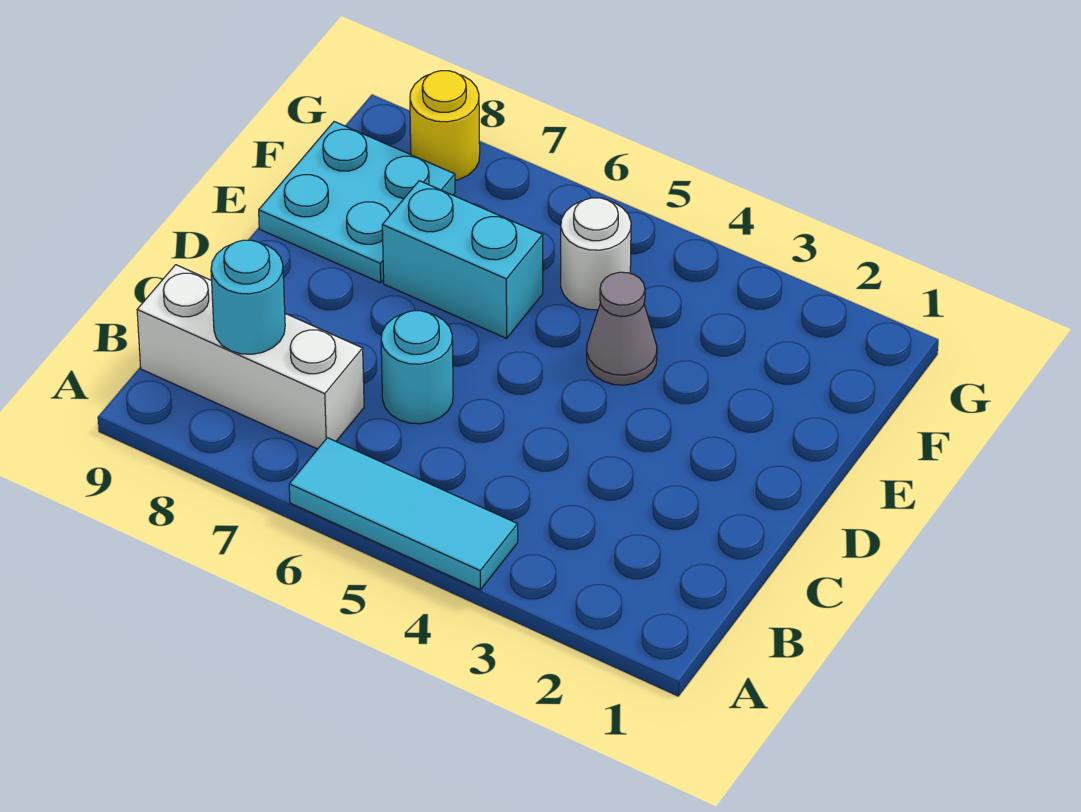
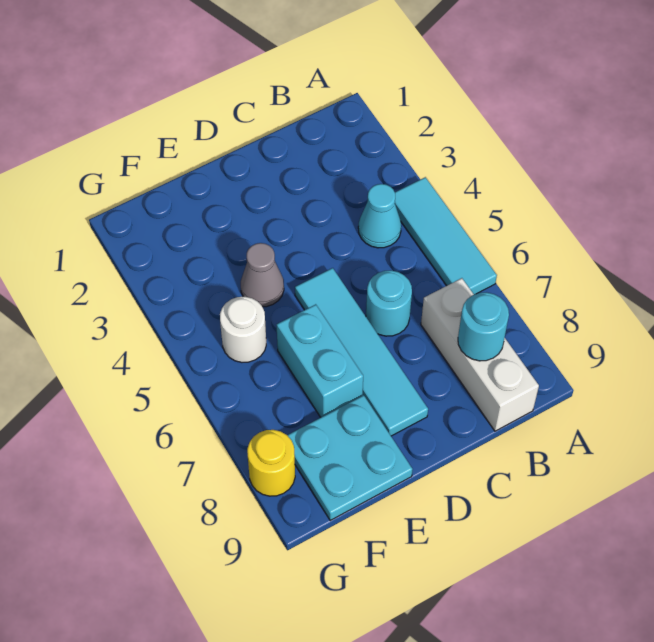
none -> cyan cone B4 level 1
none -> cyan tile D5:D8 level 1

